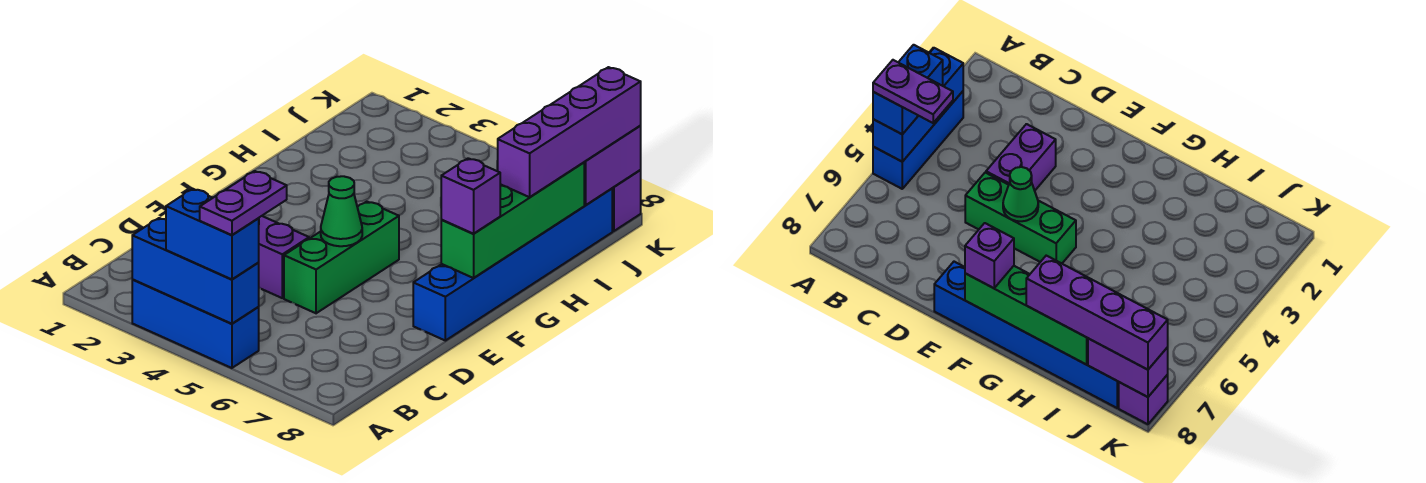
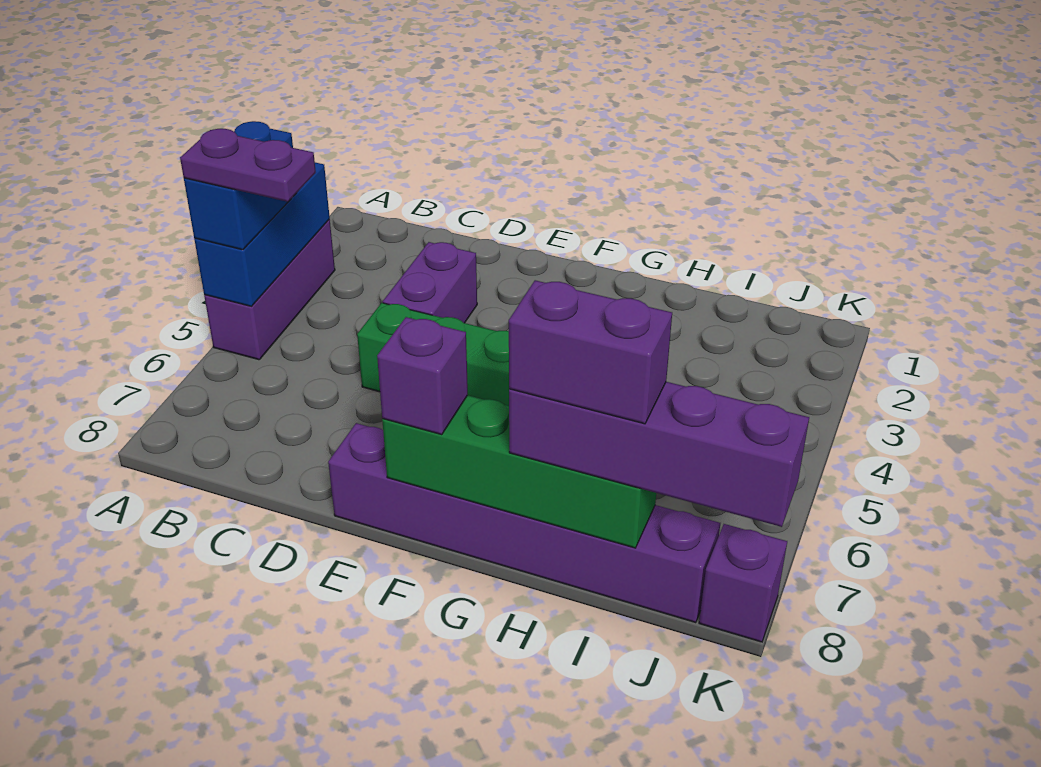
blue brick A3:A5 level 1 -> purple brick A3:A5 level 1
green cone E5 level 2 -> none
blue brick E8:J8 level 1 -> purple brick E8:J8 level 1
purple brick J8:K8 level 2 -> purple brick H8:I8 level 4

